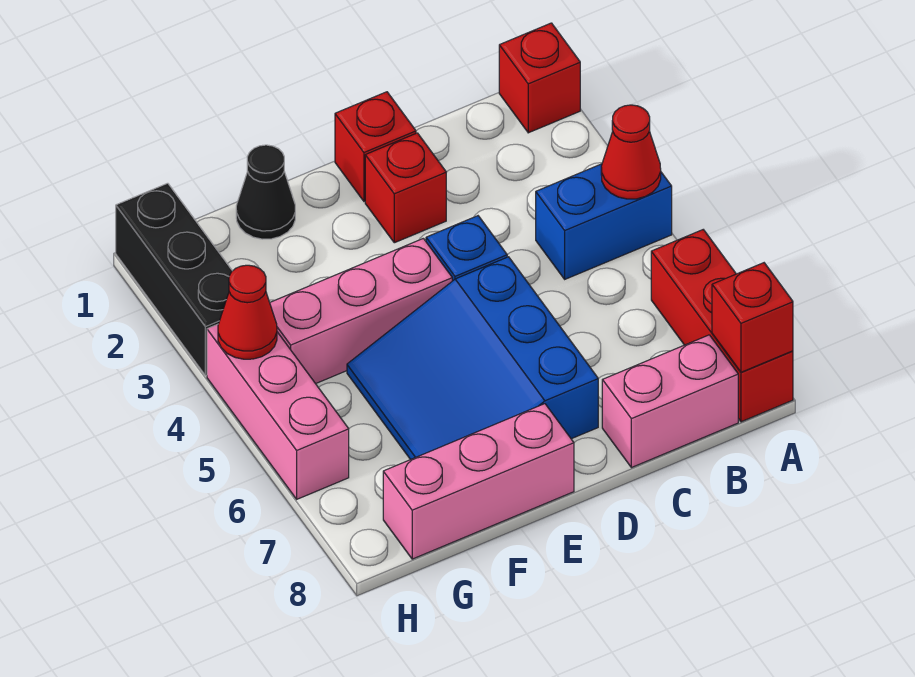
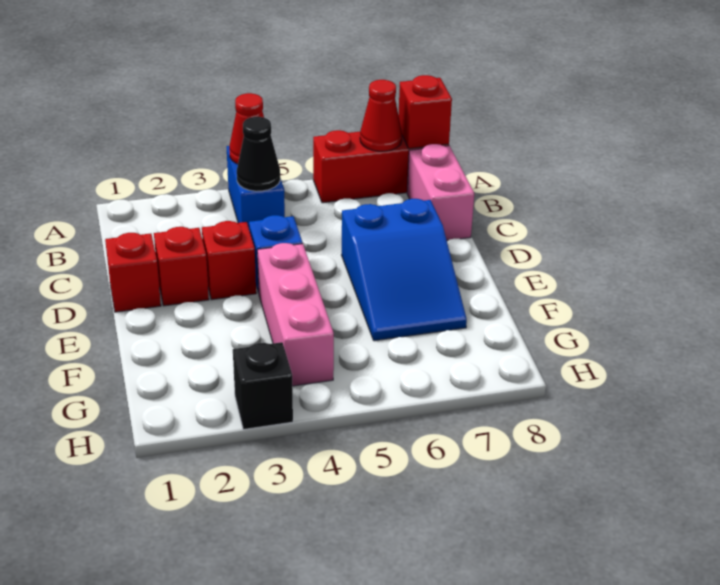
red brick A1 level 1 -> red brick D3 level 1
blue slope D5:F7 level 1 top D -> blue slope D6:F7 level 1 top D
pink brick E8:G8 level 1 -> none
black cone F1 level 1 -> black cone B4 level 2
black brick H1:H3 level 1 -> black brick H3 level 1
pink brick H4:H6 level 1 -> none
red cone H4 level 2 -> red cone A7 level 2

